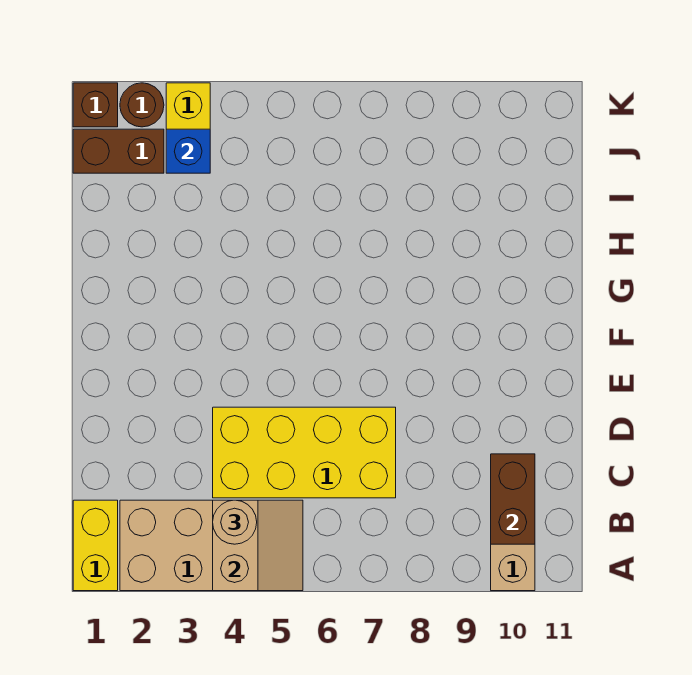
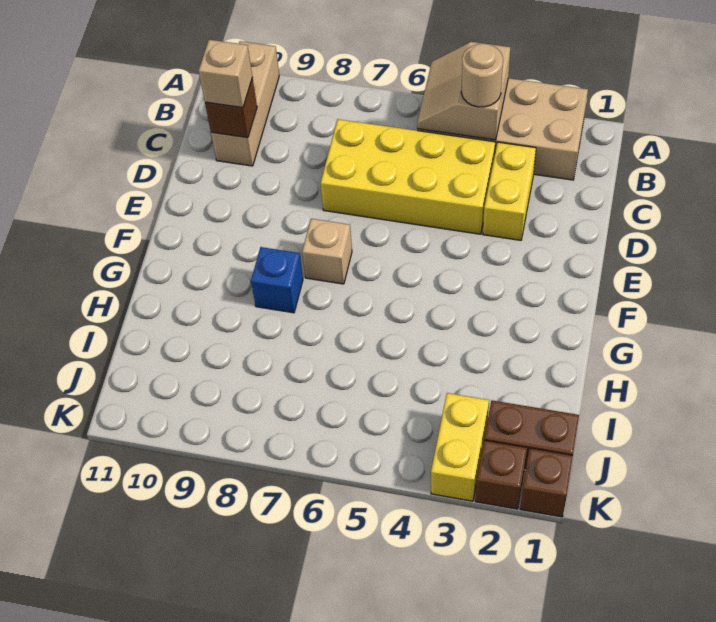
yellow brick A1:B1 level 1 -> yellow brick C3:D3 level 1
brown brick B10:C10 level 2 -> brown brick C10 level 2
none -> tan brick C10 level 3
none -> tan brick F7 level 1
blue brick J3 level 2 -> blue brick G8 level 1
brown round brick K2 level 1 -> brown brick K2 level 1

